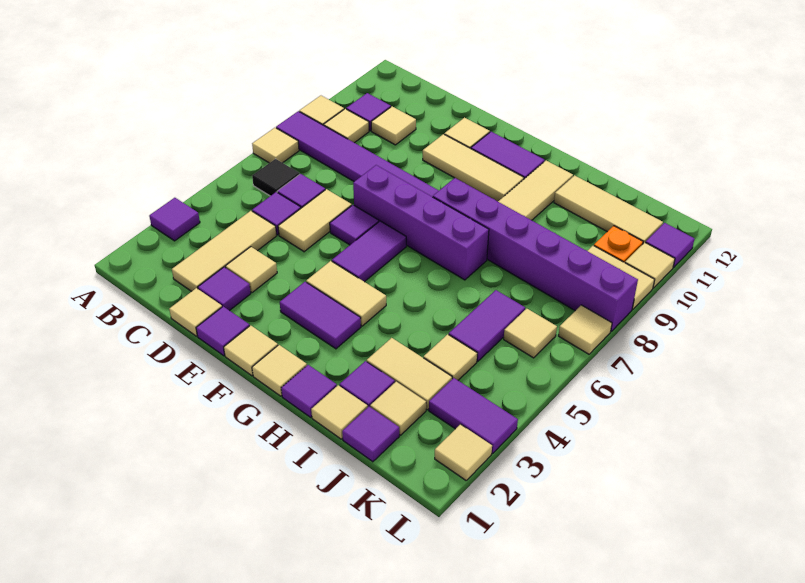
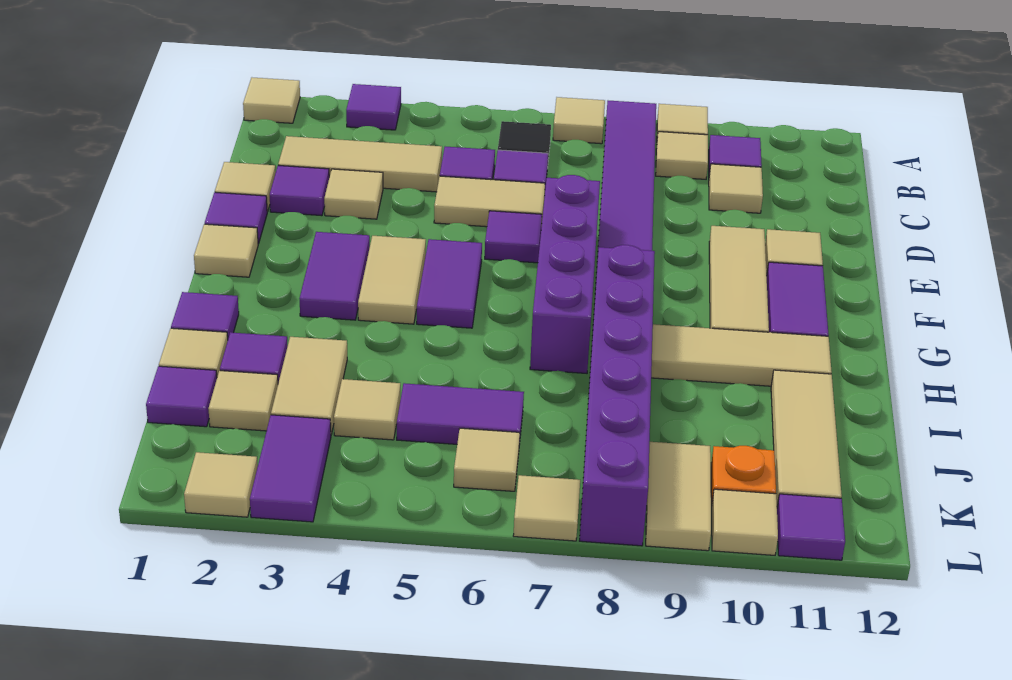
purple tile F5:F6 level 1 -> purple tile F5:G5 level 1
tan tile G1 level 1 -> tan tile A1 level 1

